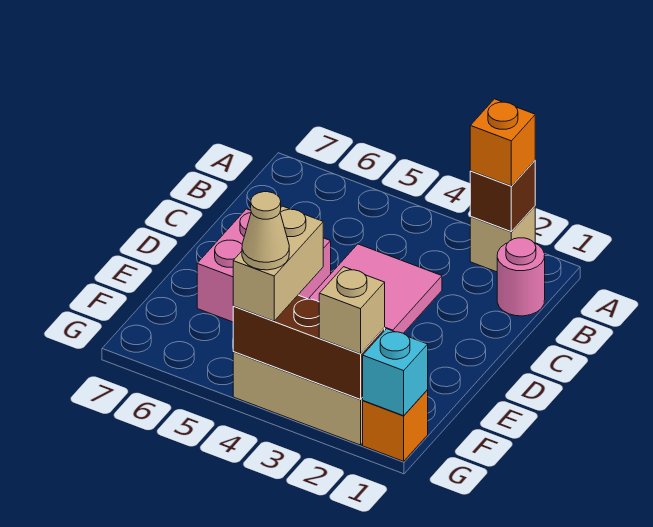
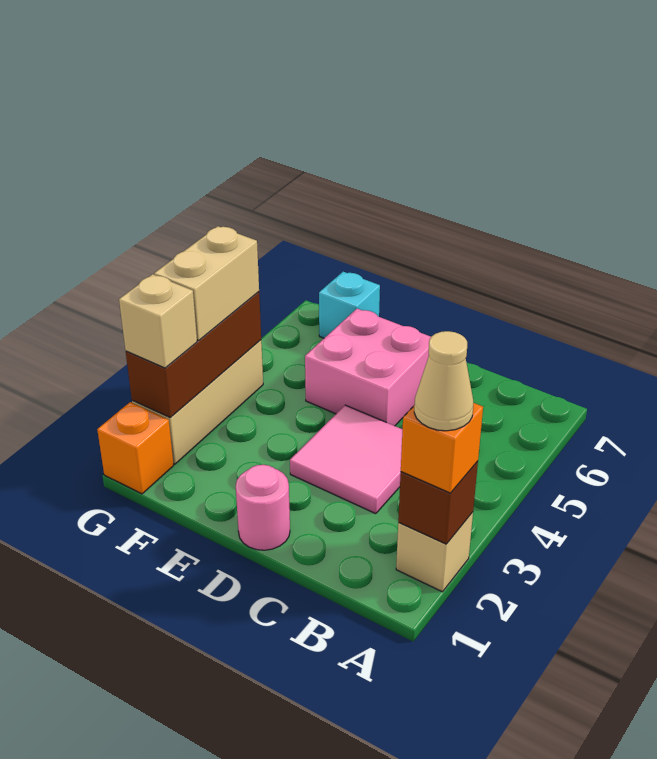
pink round brick B1 level 1 -> pink round brick D1 level 1
tan brick F4:G4 level 3 -> tan brick G3:G4 level 3
cyan brick G1 level 2 -> cyan brick F7 level 1
tan cone G4 level 4 -> tan cone A2 level 4

